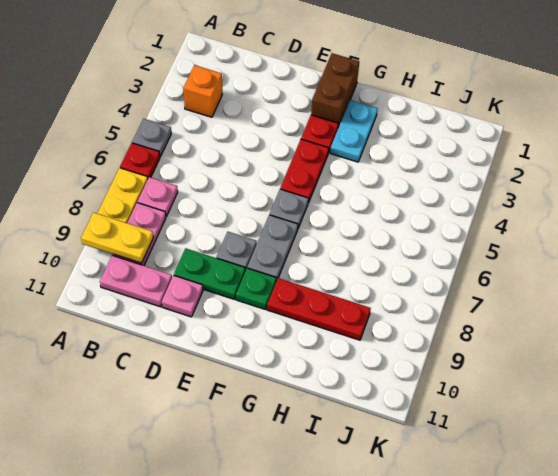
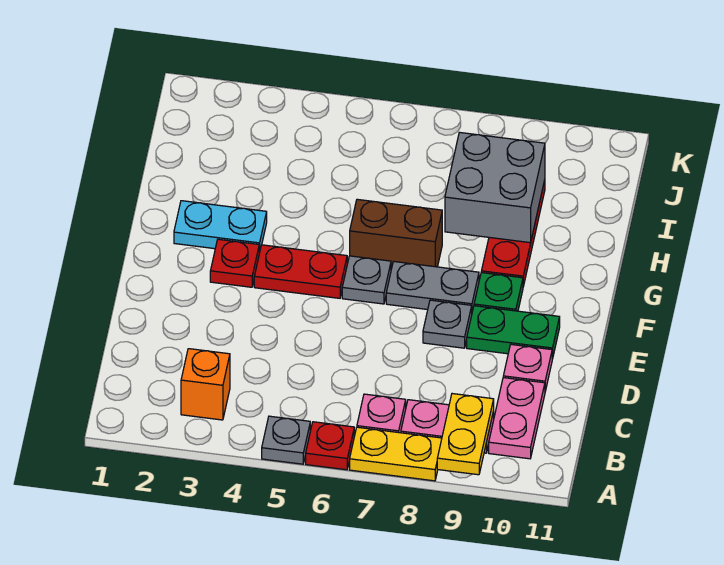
green plate D9:E9 level 1 -> green plate E9:E10 level 1
brown brick F1:F2 level 1 -> brown brick G6:G7 level 1
none -> grey brick H8:I9 level 2

